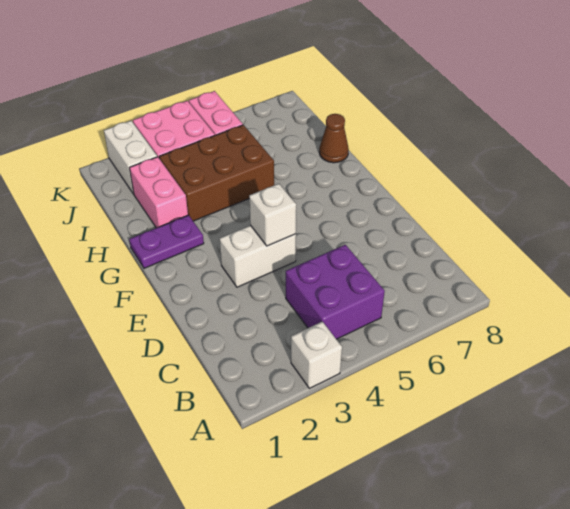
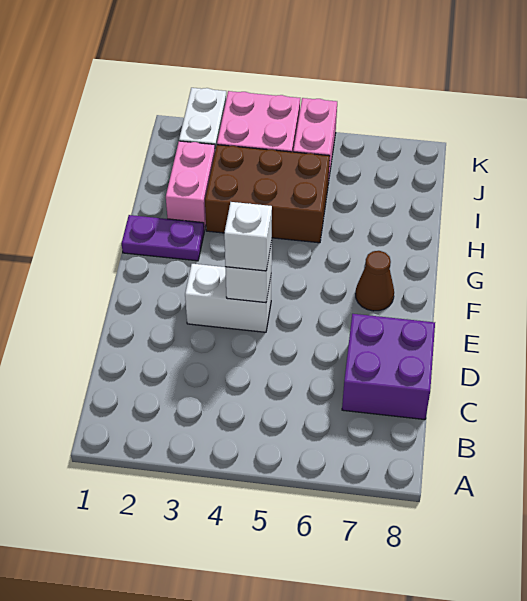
white brick A3 level 1 -> white brick E4 level 3
purple brick B4:C5 level 1 -> purple brick C7:D8 level 1
brown cone H8 level 1 -> brown cone F7 level 1

